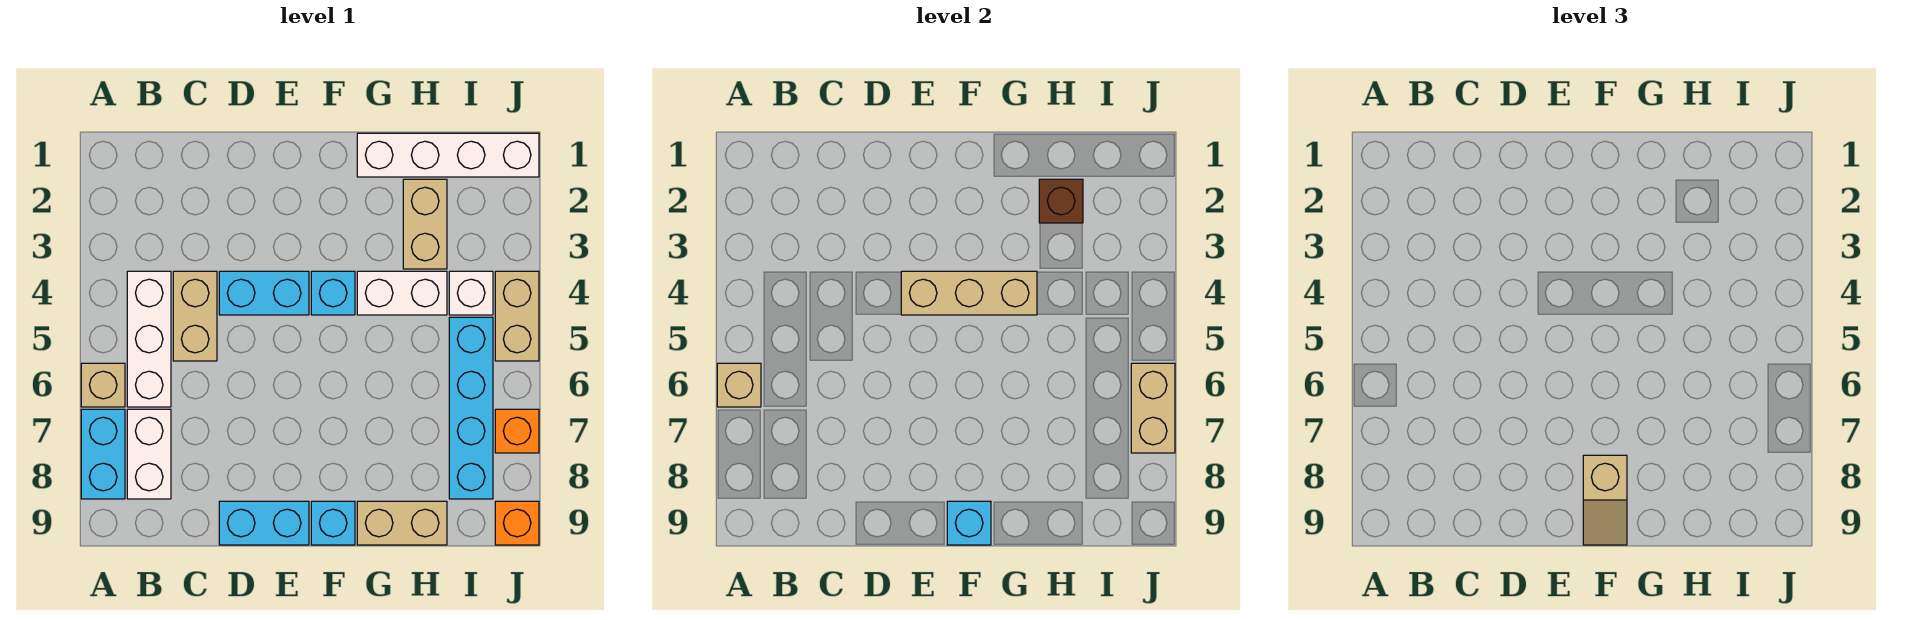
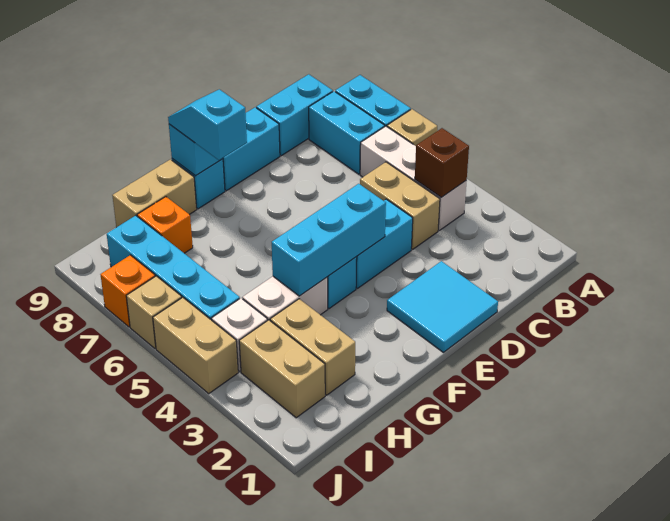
tan brick A6 level 2 -> tan brick J6 level 1
white brick B7:B8 level 1 -> cyan brick B7:B8 level 1
none -> cyan brick B9:C9 level 1
none -> cyan tile D1:E2 level 1
tan brick E4:G4 level 2 -> cyan brick E4:G4 level 2
tan slope F8:F9 level 3 top 8 -> cyan slope F8:F9 level 3 top 8
white brick G1:J1 level 1 -> none
brown brick H2 level 2 -> brown brick B4 level 2
tan brick J6:J7 level 2 -> tan brick I2:I3 level 1
orange brick J9 level 1 -> orange brick H8 level 1

